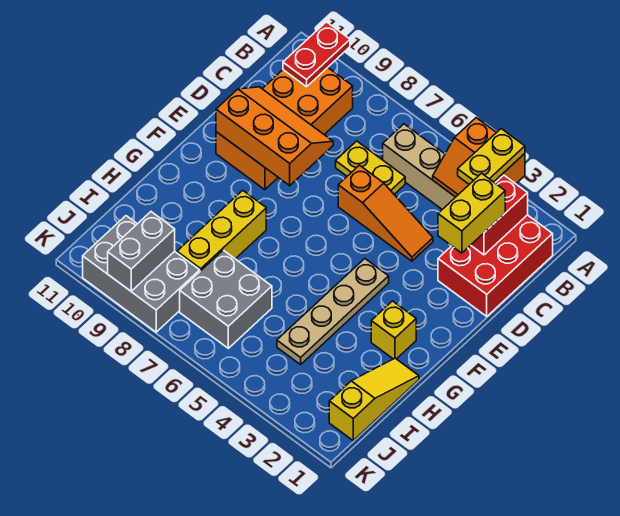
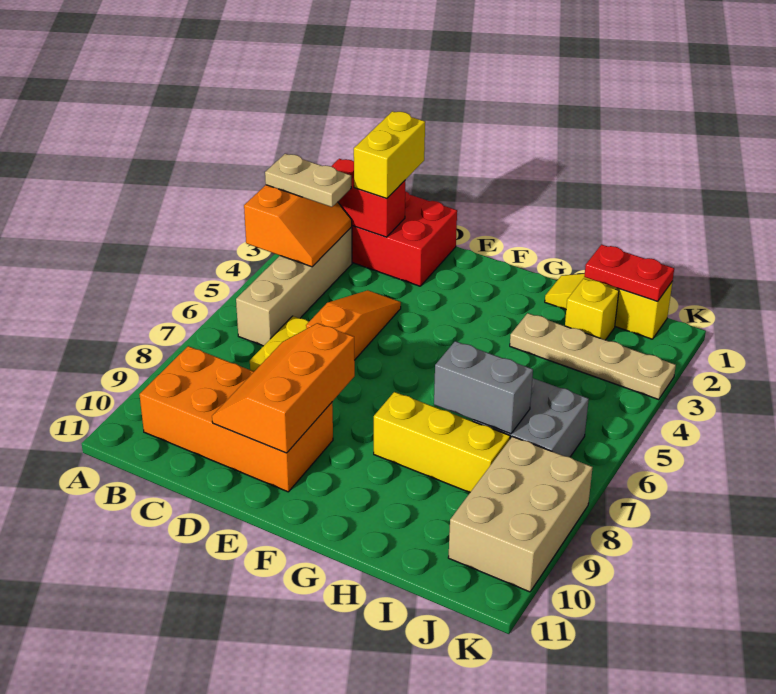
yellow plate A3:B3 level 3 -> tan plate A3:B3 level 3
red plate A10:B10 level 2 -> red plate I1:J1 level 2
yellow brick C2:D2 level 3 -> yellow brick C1:C2 level 3
tan plate F4:I4 level 1 -> tan plate H3:K3 level 1
yellow brick G2 level 1 -> yellow brick I2 level 1
grey brick J8:K10 level 1 -> tan brick J8:K10 level 1
grey brick J9:K9 level 2 -> grey brick H7:I7 level 2

